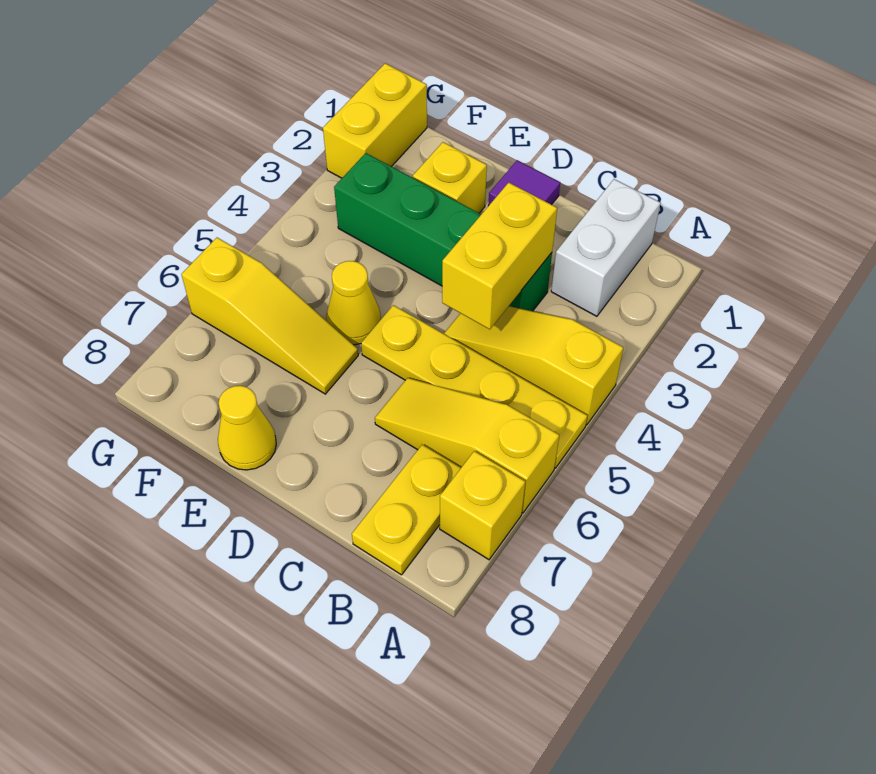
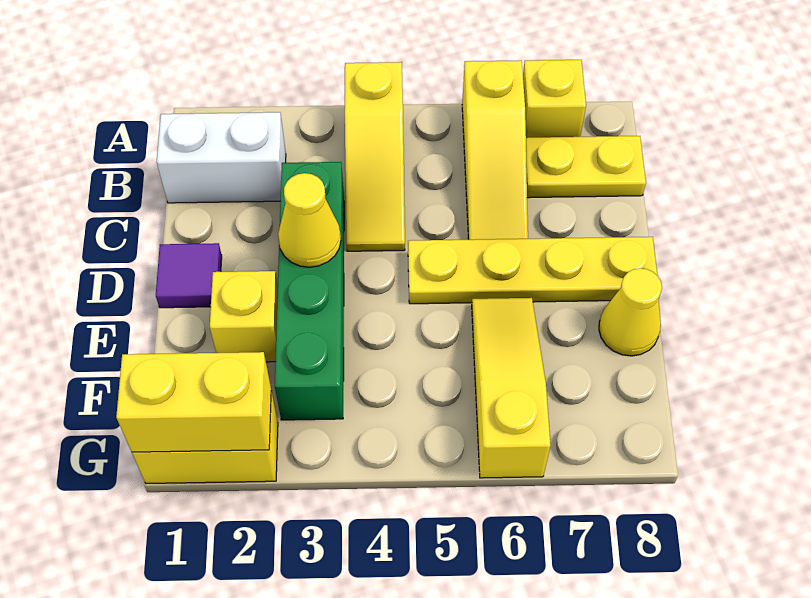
yellow plate A5:D5 level 1 -> yellow plate D5:D8 level 1
yellow brick C3:C4 level 2 -> yellow brick G1:G2 level 2
yellow cone E5 level 1 -> yellow cone D3 level 2

